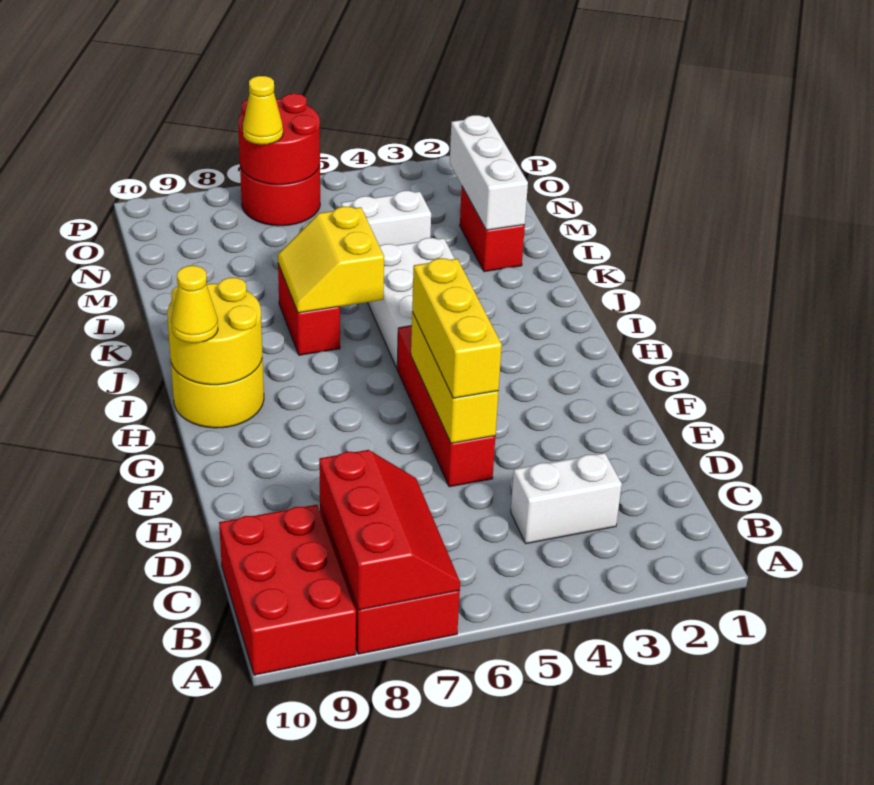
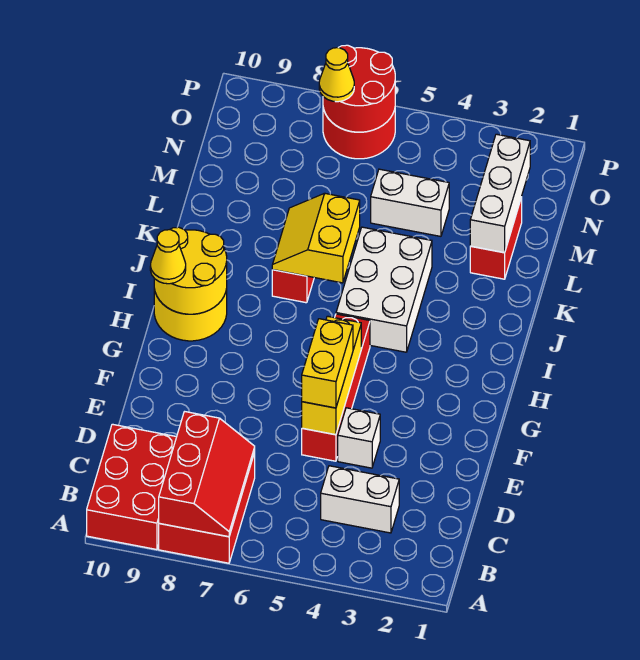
none -> white brick E4 level 1
yellow brick E5:G5 level 3 -> yellow brick E5:F5 level 3

